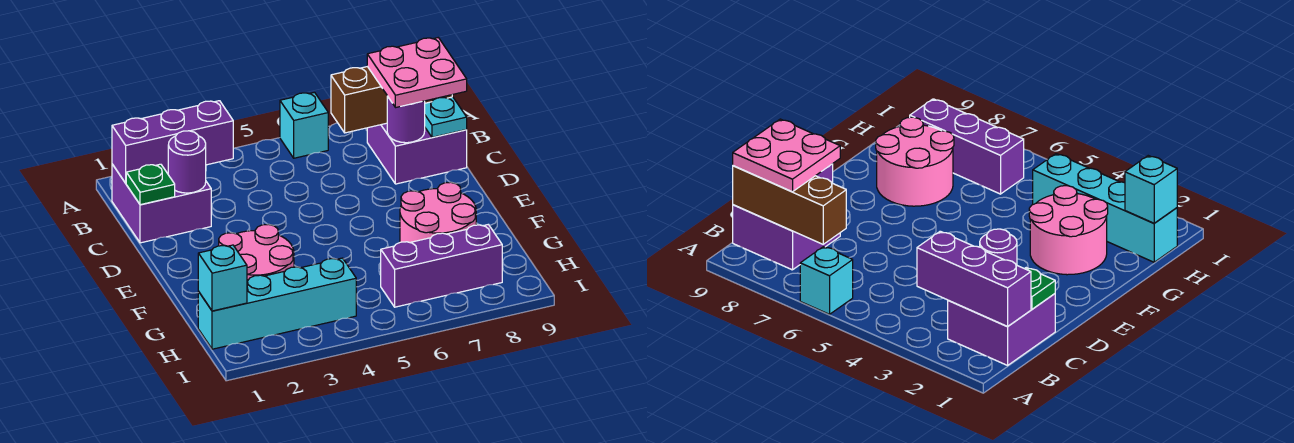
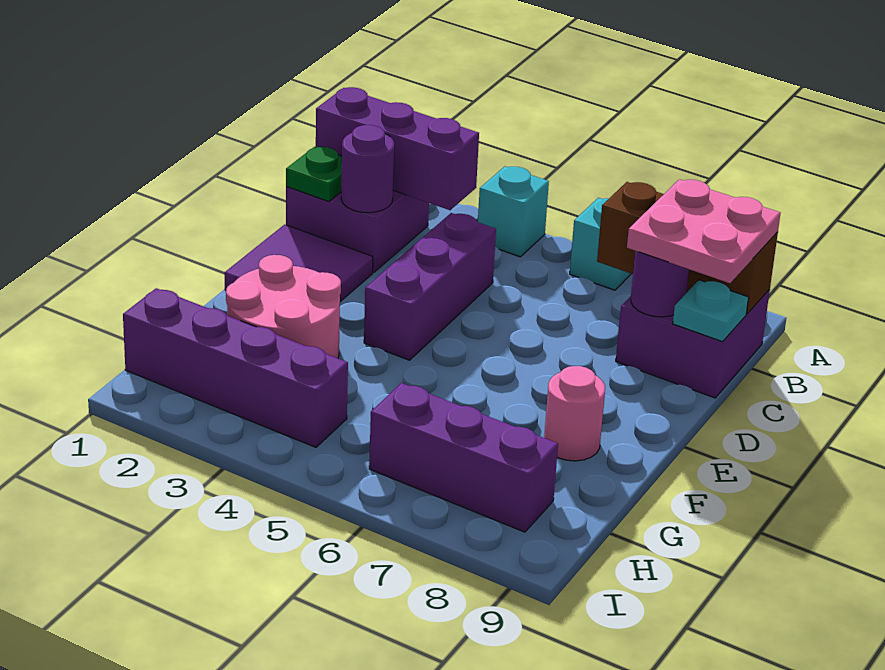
none -> purple brick C4:E4 level 1
none -> purple tile D1:E2 level 1
pink round brick F7:G8 level 1 -> pink round brick F8 level 1
cyan brick H1:H4 level 1 -> purple brick H1:H4 level 1
cyan brick H1 level 2 -> cyan brick A4 level 1

